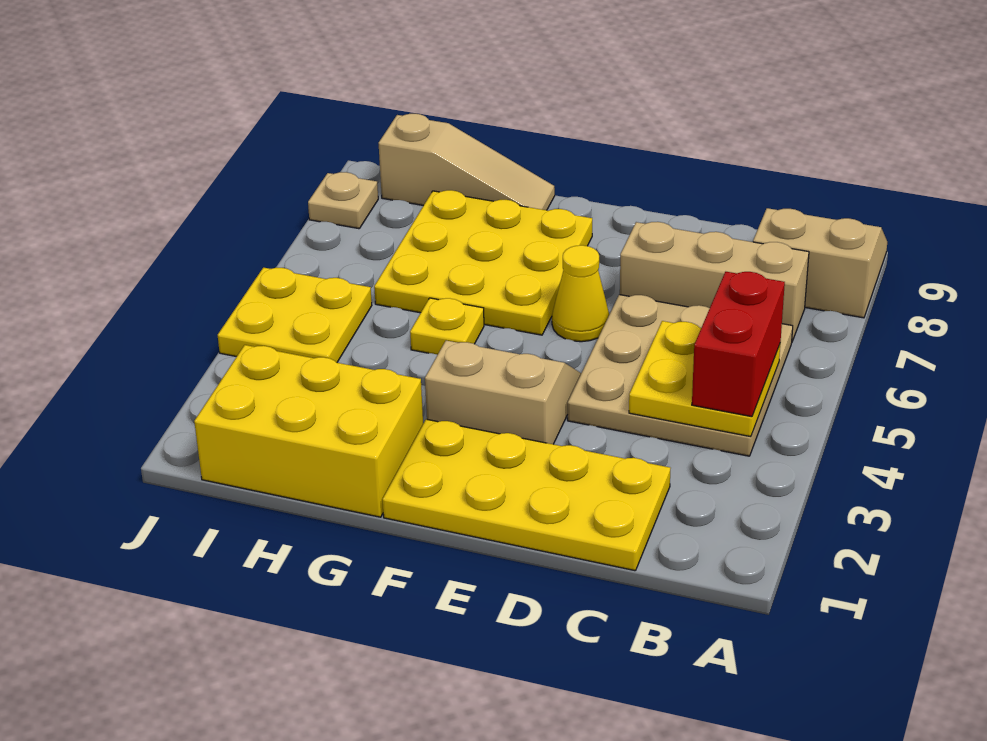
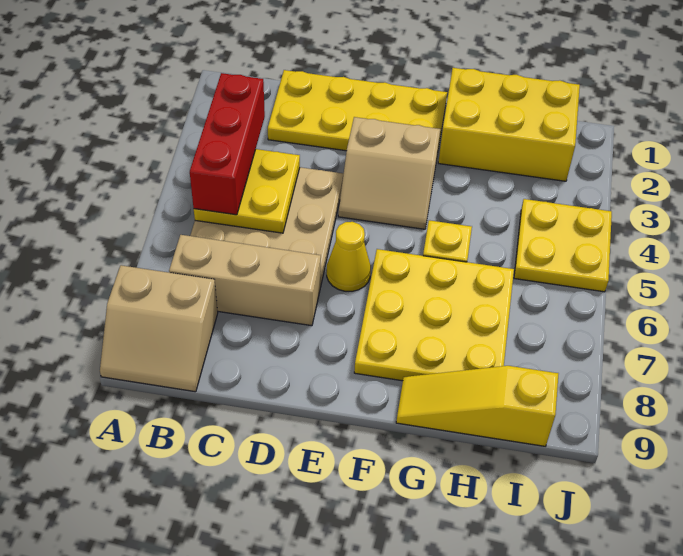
red brick B4:B5 level 3 -> red brick B3:B5 level 3
tan slope G9:I9 level 1 top I -> yellow slope G9:I9 level 1 top I
tan plate J8 level 1 -> none

